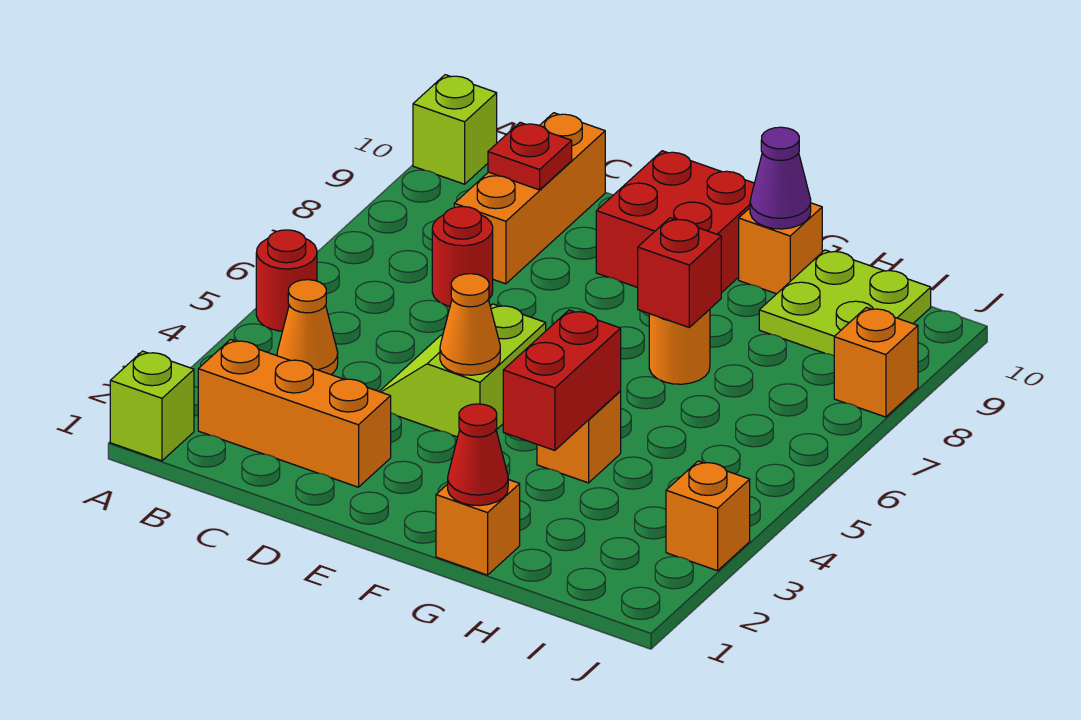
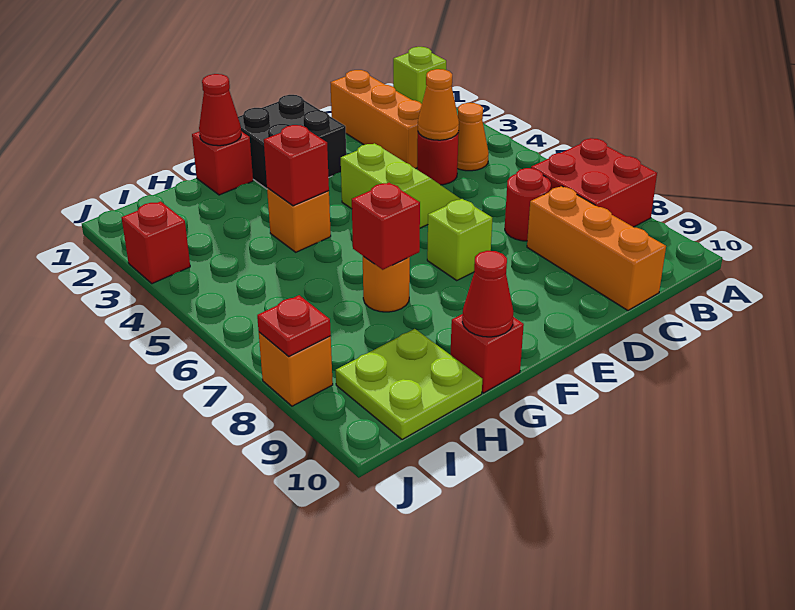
red round brick A5 level 1 -> red round brick C4 level 1
lime brick A10 level 1 -> lime brick E7 level 1
orange brick B2:D2 level 1 -> orange brick C1:C3 level 1
red plate C9 level 2 -> red plate J8 level 2
none -> black brick E1:F2 level 1
orange cone E4 level 2 -> orange cone C4 level 2
red brick E9:F10 level 1 -> red brick A7:B8 level 1
orange brick G1 level 1 -> red brick G1 level 1
red brick G3:G4 level 2 -> red brick G4 level 2
orange brick G10 level 1 -> red brick G10 level 1
purple cone G10 level 2 -> red cone G10 level 2
orange brick J3 level 1 -> red brick J3 level 1

